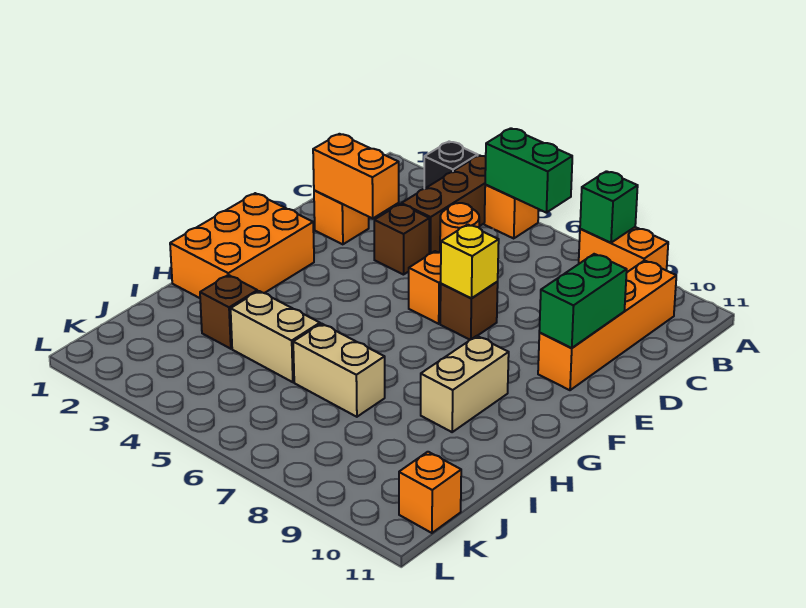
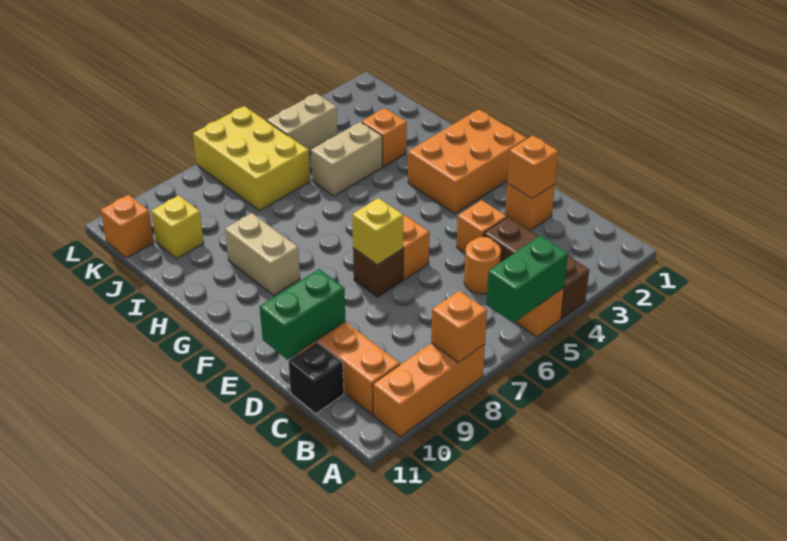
black brick A3 level 1 -> black brick C11 level 1
orange brick A8:A9 level 1 -> orange brick A8:A10 level 1
green brick A8 level 2 -> orange brick A8 level 2
orange brick D2:D3 level 2 -> orange brick D2 level 2
brown brick D4 level 1 -> orange brick D4 level 1
green brick D10:E10 level 2 -> green brick D10:D11 level 2
orange brick F1:H2 level 1 -> orange brick F1:G3 level 1
brown brick I3 level 1 -> orange brick I3 level 1
tan brick I6:I7 level 1 -> tan brick K4:K5 level 1
none -> yellow brick J6:L7 level 1
none -> yellow brick J10 level 1

